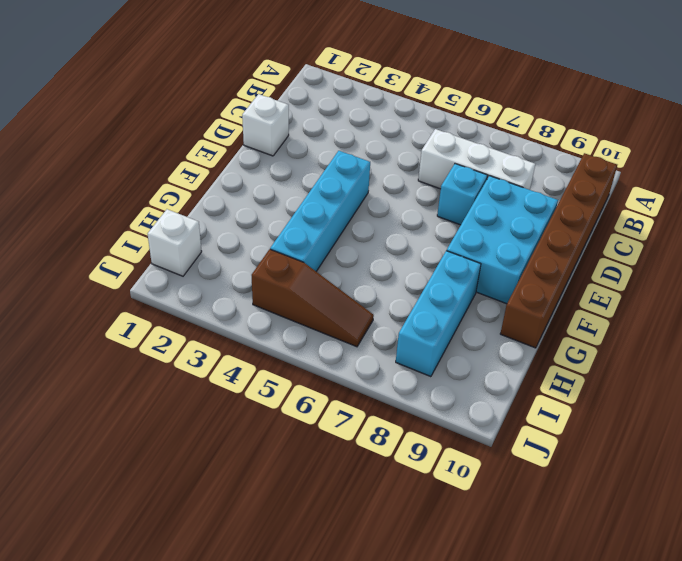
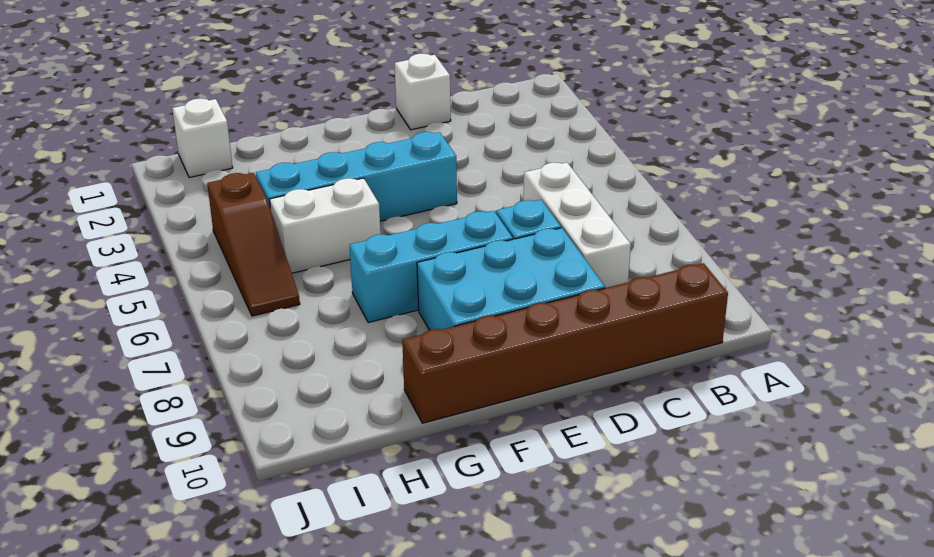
none -> white brick G5:H5 level 1
cyan brick G8:I8 level 1 -> cyan brick E7:G7 level 1

